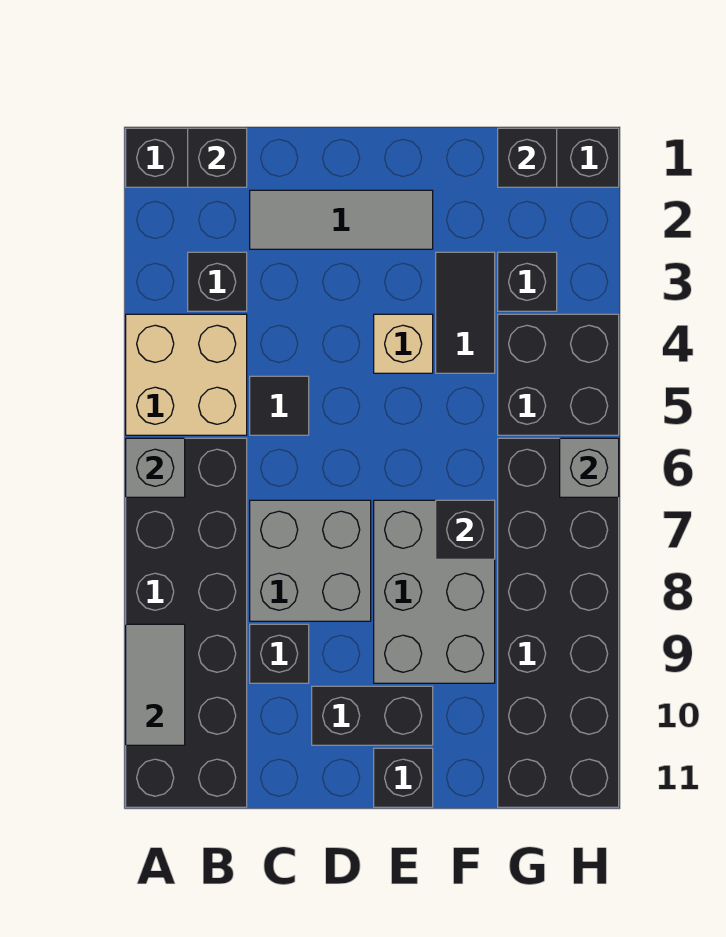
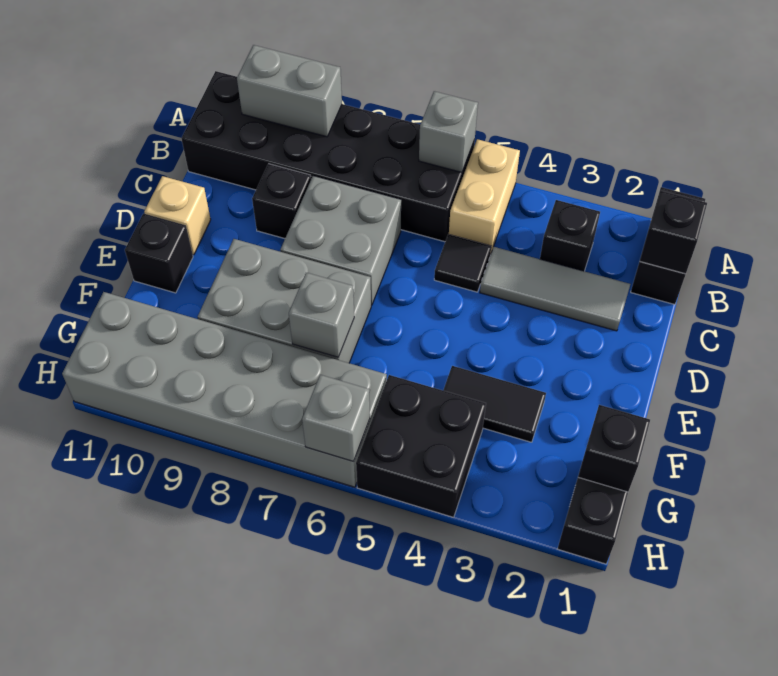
tan brick A4:B5 level 1 -> tan brick A5:B5 level 1
grey tile A9:A10 level 2 -> grey brick A9:A10 level 2
grey tile C2:E2 level 1 -> grey tile C2:C4 level 1
black brick D10:E10 level 1 -> none
tan brick E4 level 1 -> tan brick D11 level 1
black brick F7 level 2 -> grey brick F7 level 2
black brick G3 level 1 -> none
black brick G6:H11 level 1 -> grey brick G6:H11 level 1

